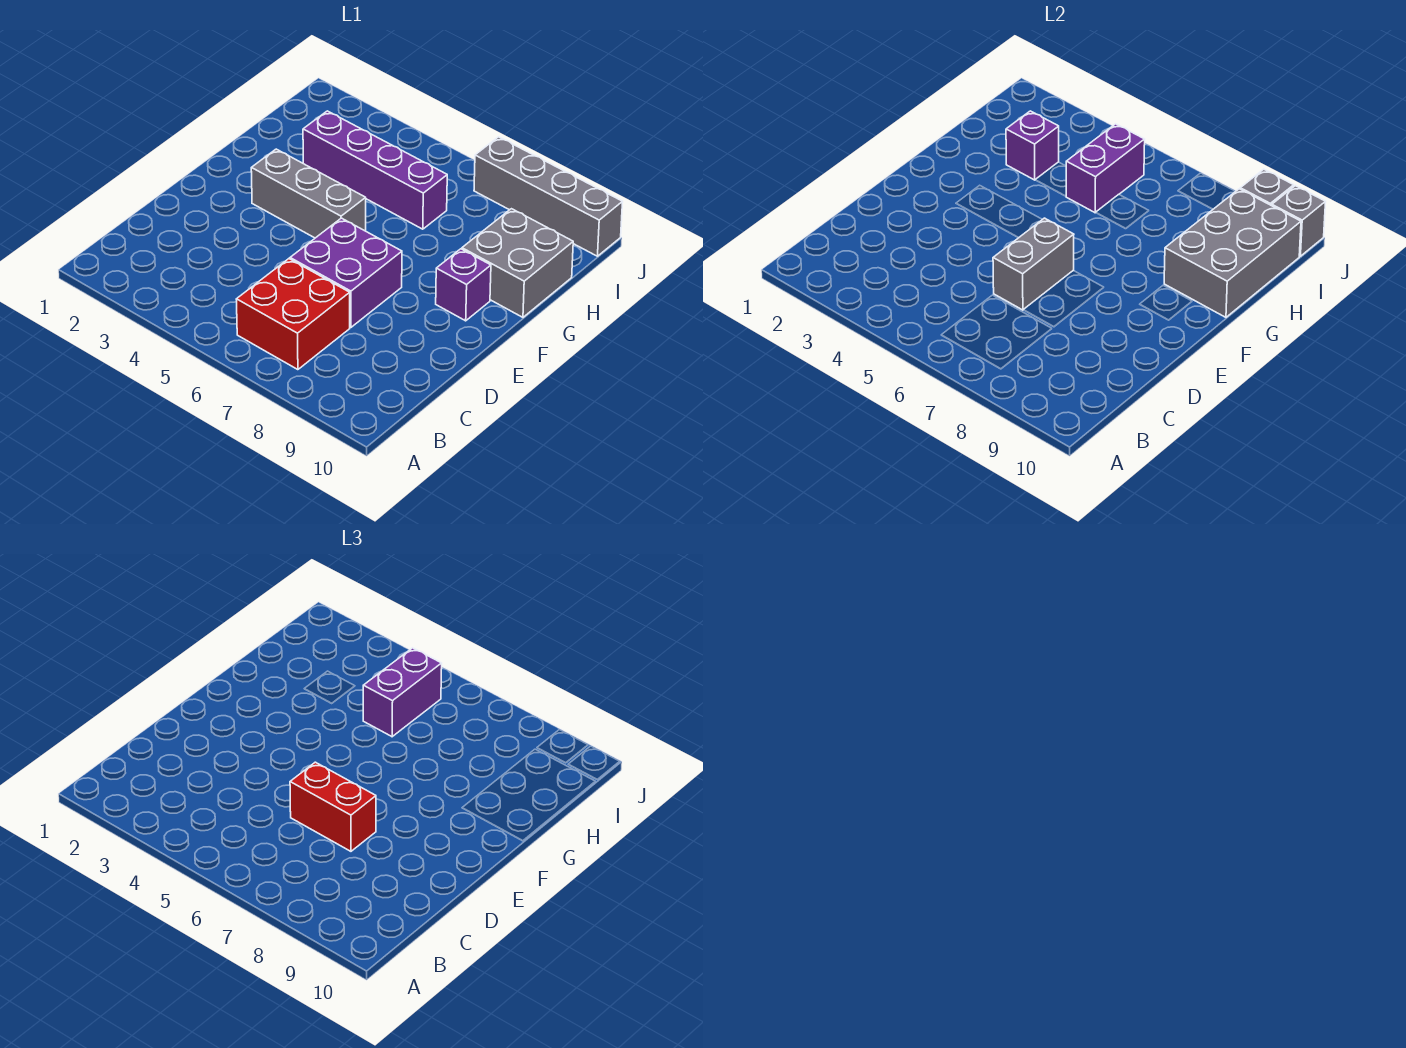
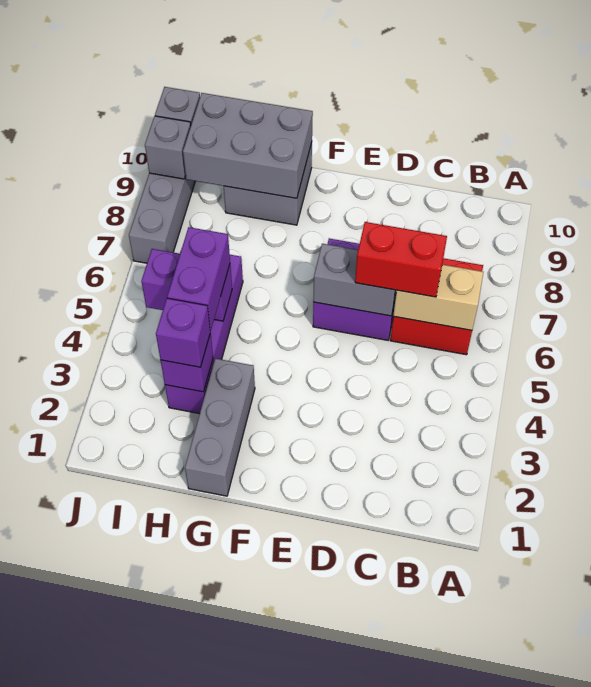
none -> tan brick B6:C6 level 2
red brick D6:D7 level 3 -> red brick C6:D6 level 3
grey brick F3:F5 level 1 -> grey brick G1:G3 level 1
purple brick F9 level 1 -> purple brick H3 level 3
purple brick H5:I5 level 3 -> purple brick H4:H5 level 3

